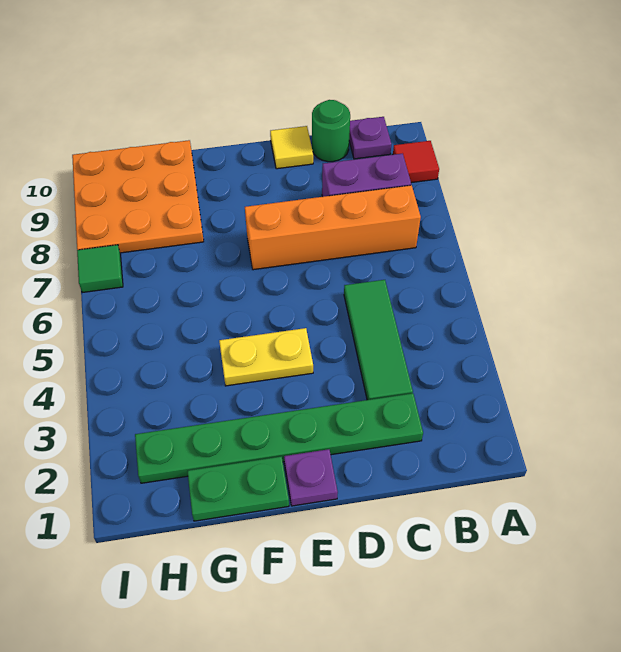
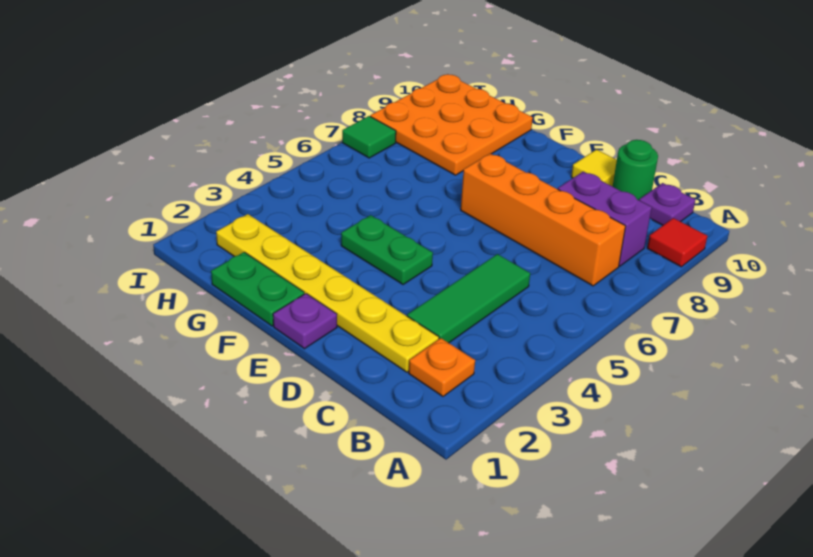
none -> orange plate B2 level 1
green plate C2:H2 level 1 -> yellow plate C2:H2 level 1
yellow plate E4:F4 level 1 -> green plate E4:F4 level 1

